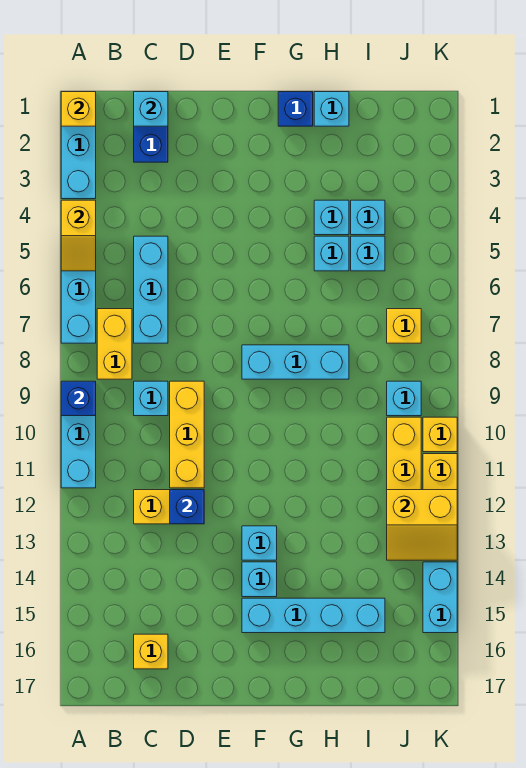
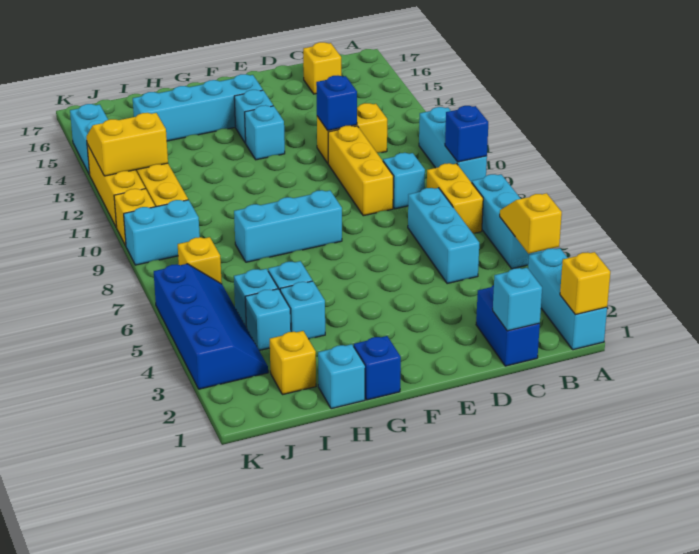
none -> yellow brick I2 level 1
none -> blue slope J3:K6 level 1 top K
cyan brick J9 level 1 -> cyan brick J9:K9 level 1

